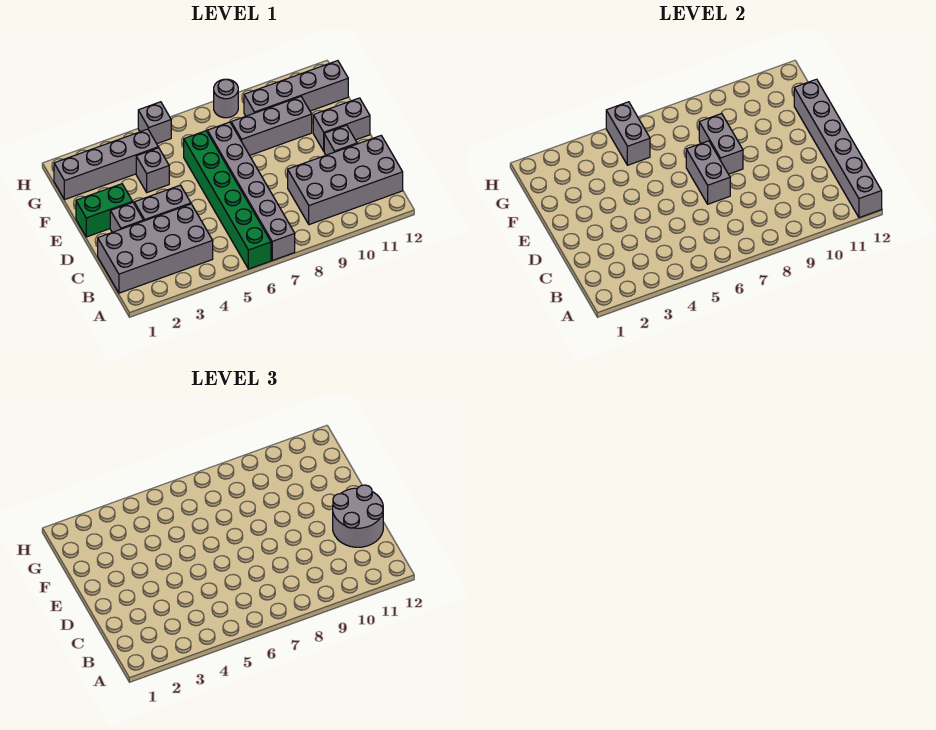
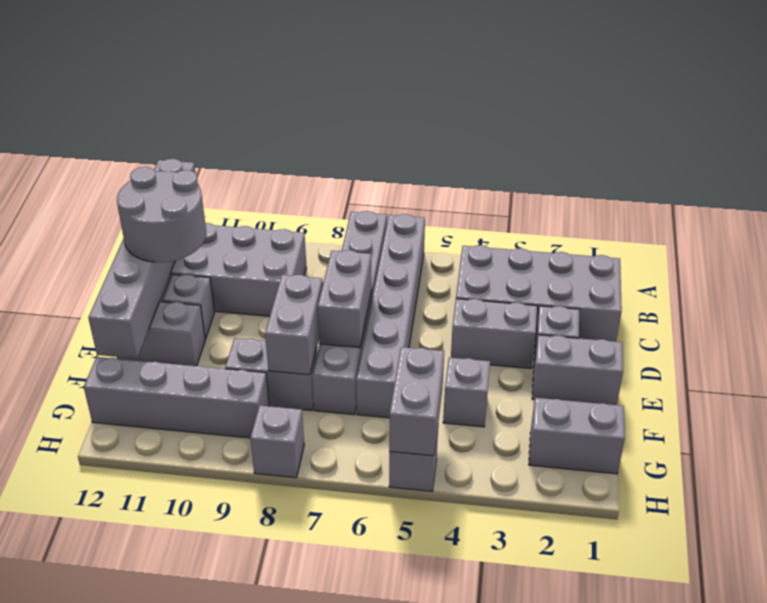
green brick A6:F6 level 1 -> grey brick A6:F6 level 1
green brick E1:E2 level 1 -> grey brick E1:E2 level 1
grey brick F8:F10 level 1 -> grey brick F8:F9 level 1
grey brick G1:G4 level 1 -> grey brick G1:G2 level 1
grey round brick H8 level 1 -> grey brick H8 level 1

